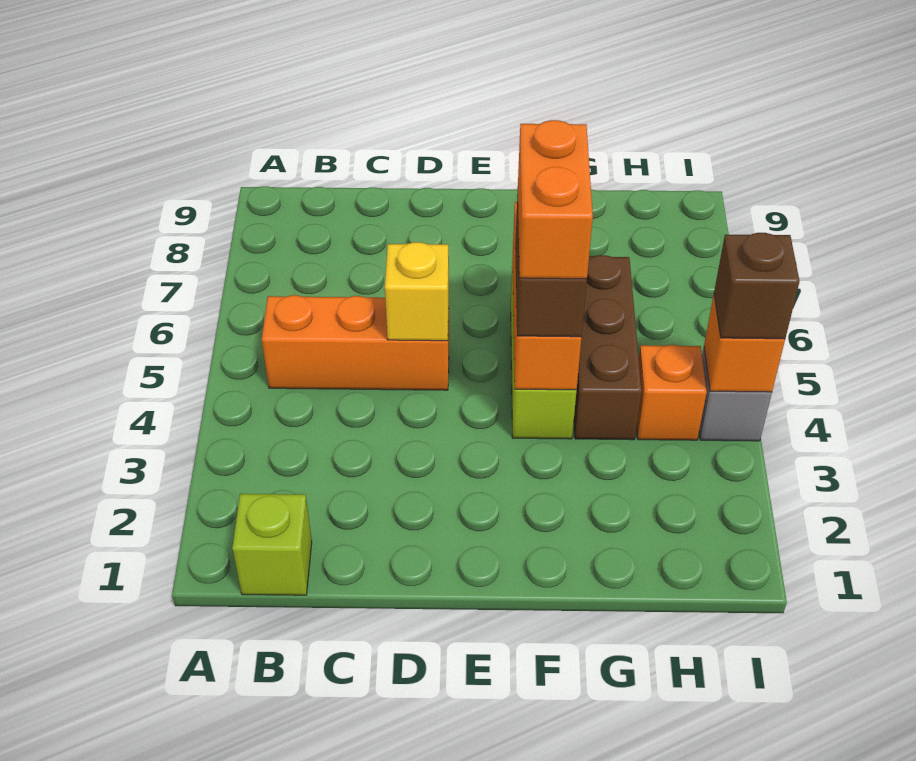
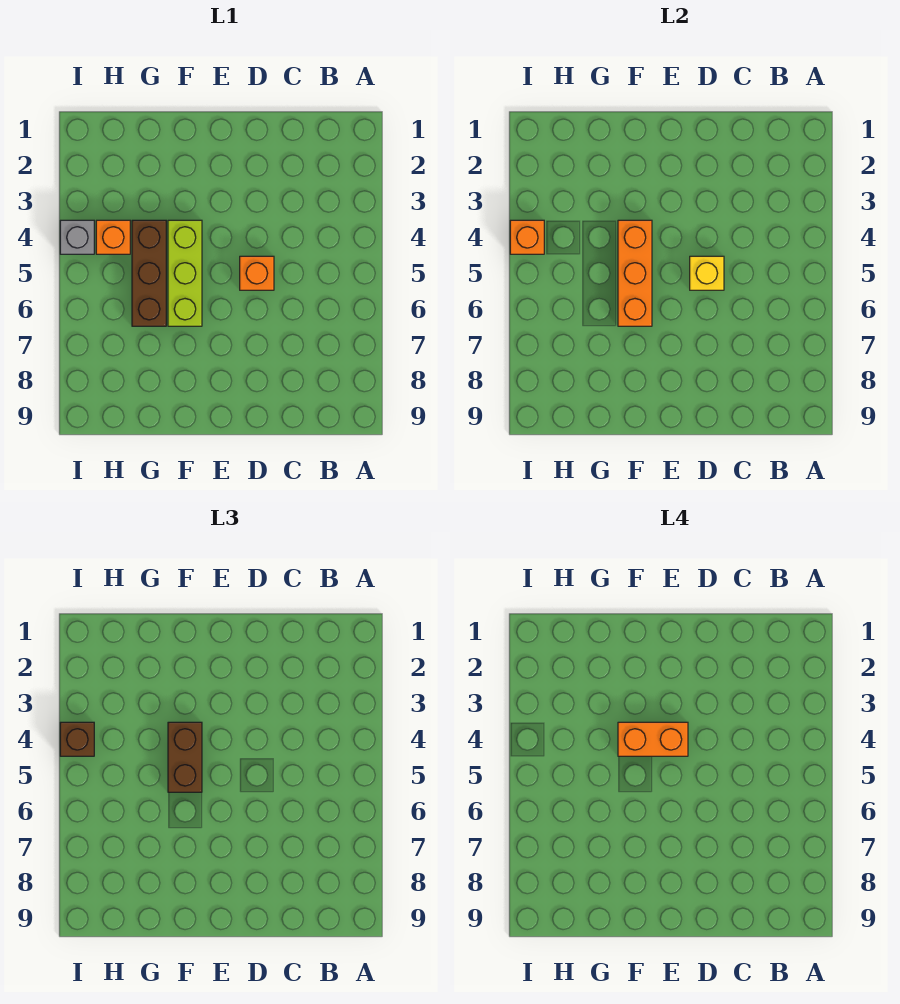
lime brick B1 level 1 -> none
orange brick B5:D5 level 1 -> orange brick D5 level 1
orange brick F4:F5 level 4 -> orange brick E4:F4 level 4

